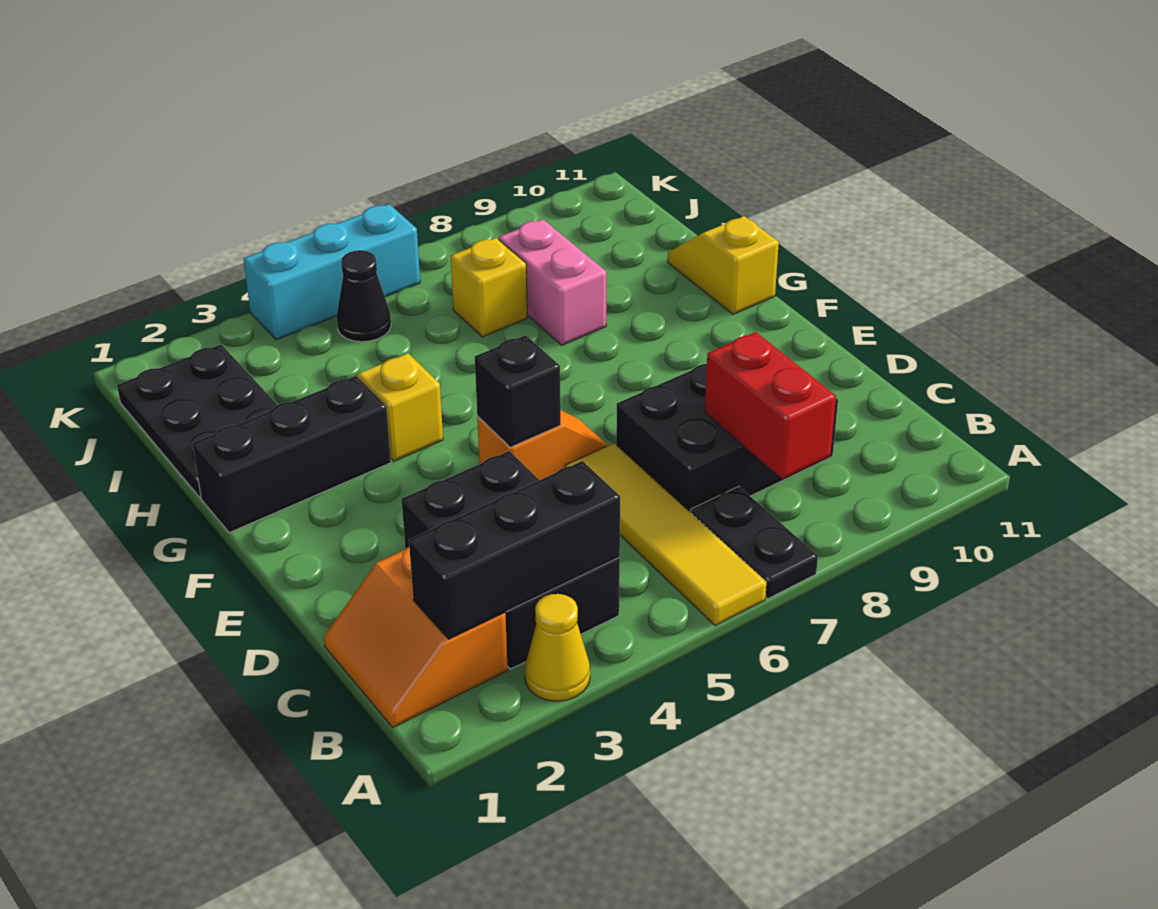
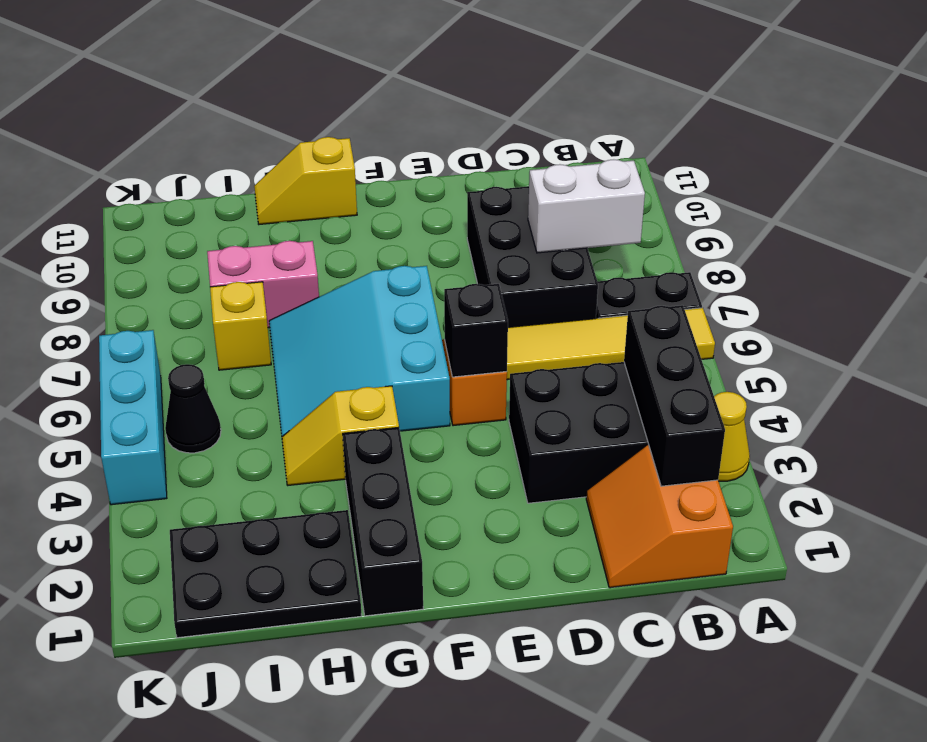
orange slope B1:C2 level 1 top 2 -> orange slope B1:C2 level 1 top B
red brick B8:C8 level 2 -> white brick B8:C8 level 2
none -> cyan slope F5:H7 level 1 top F

